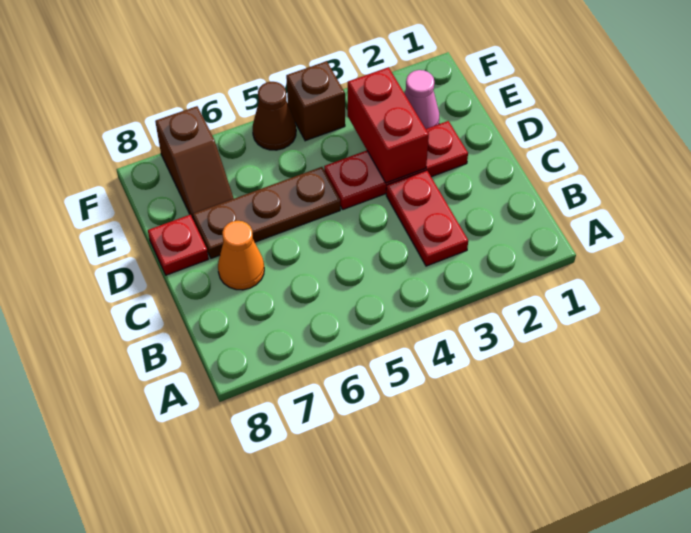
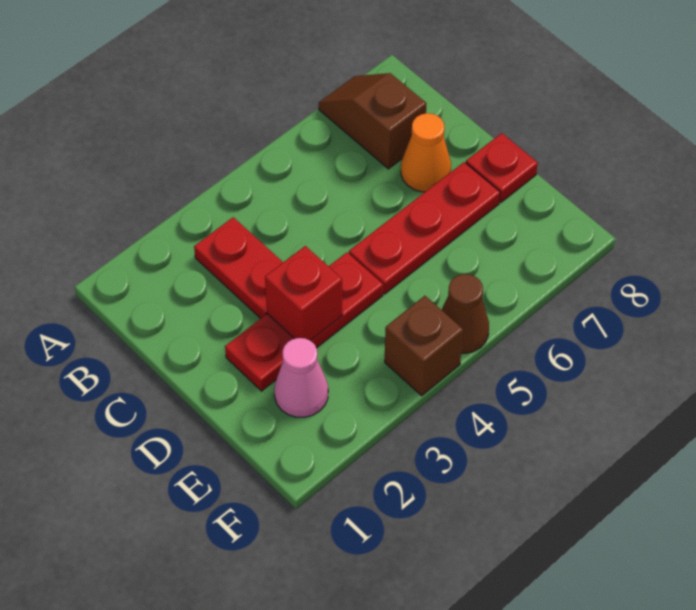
red brick D3:E3 level 2 -> red brick D3 level 2
brown plate D5:D7 level 1 -> red plate D5:D7 level 1
brown slope E7:F7 level 1 top F -> brown slope A7:B7 level 1 top B

